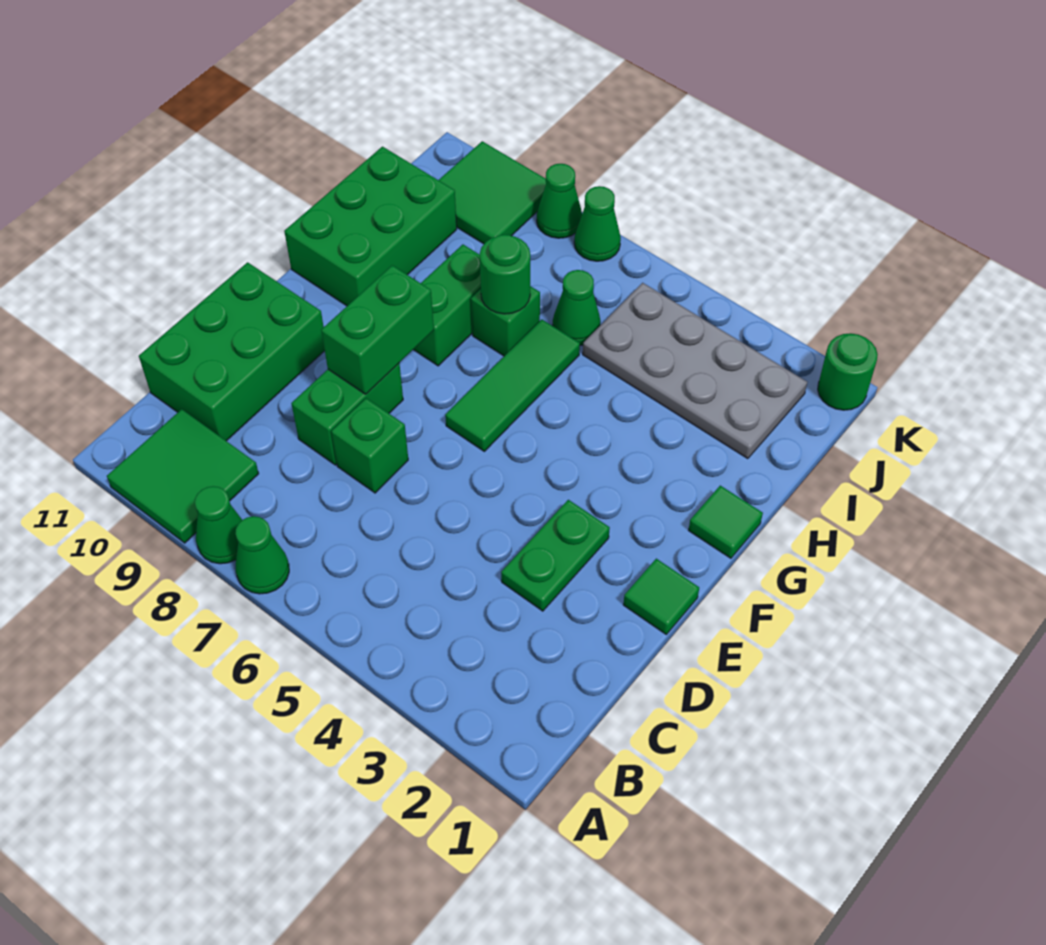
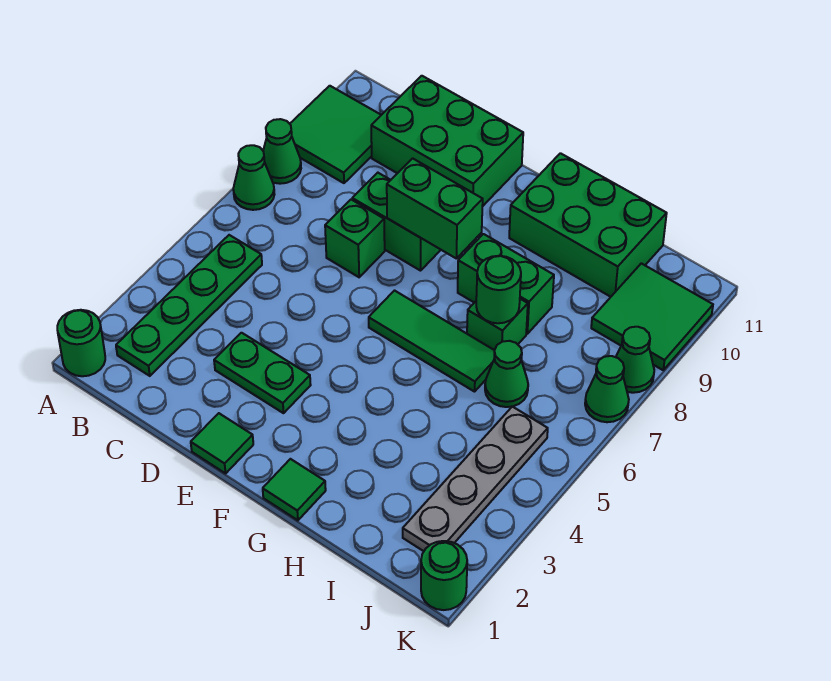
none -> green round brick A1 level 1
none -> green plate B2:B5 level 1
grey plate I2:J5 level 1 -> grey plate J2:J5 level 1

